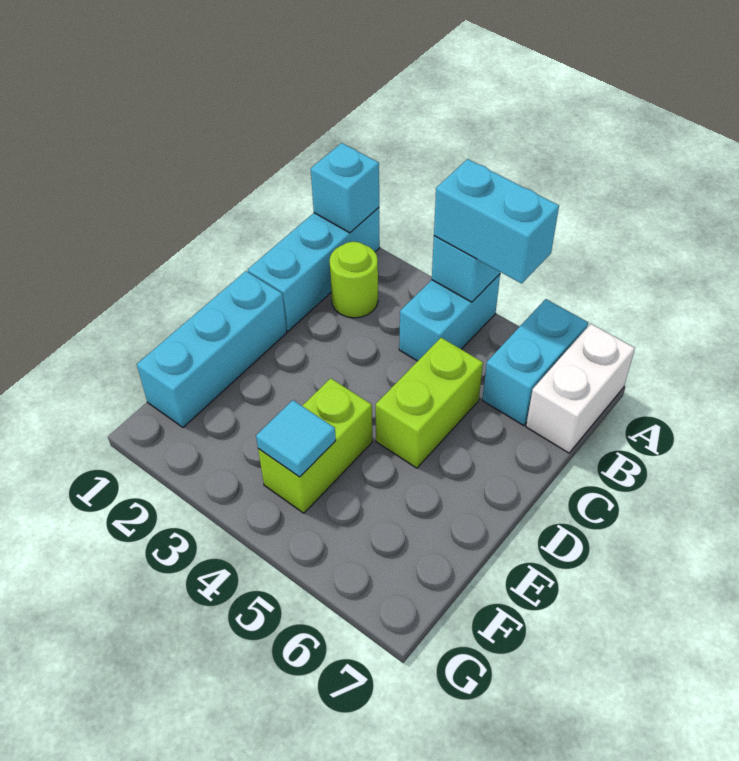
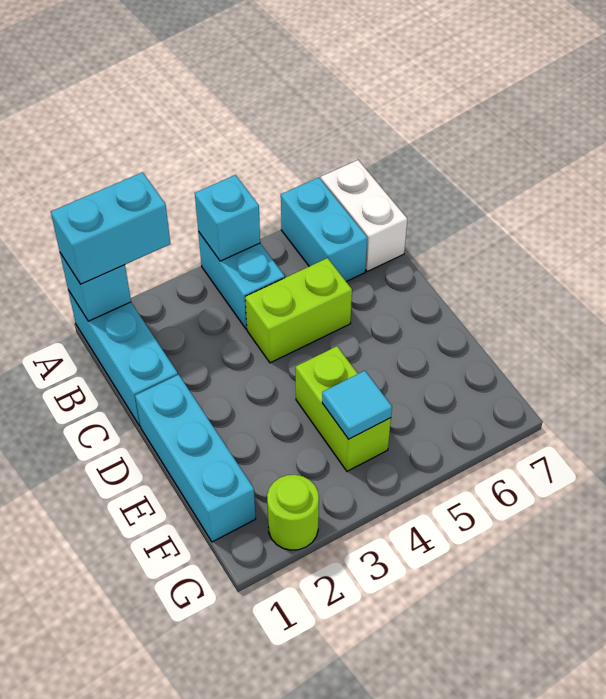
cyan brick A4:A5 level 3 -> cyan brick A1:A2 level 3
lime round brick B2 level 1 -> lime round brick G2 level 1
lime brick C5:D5 level 1 -> lime brick C4:C5 level 1

